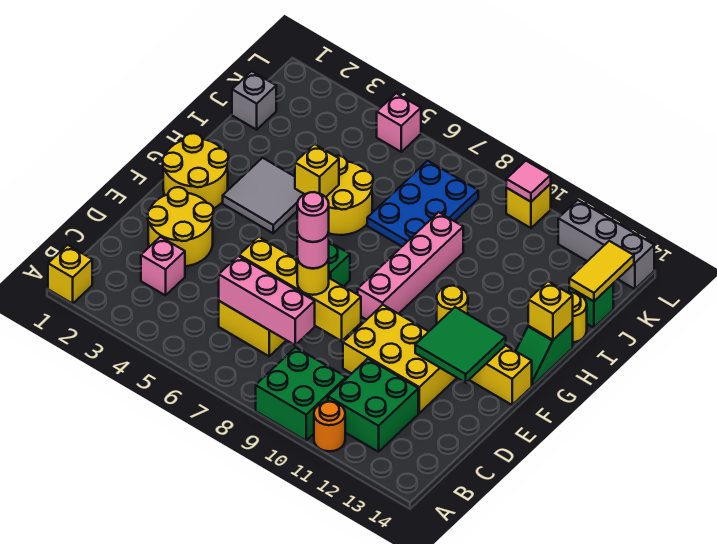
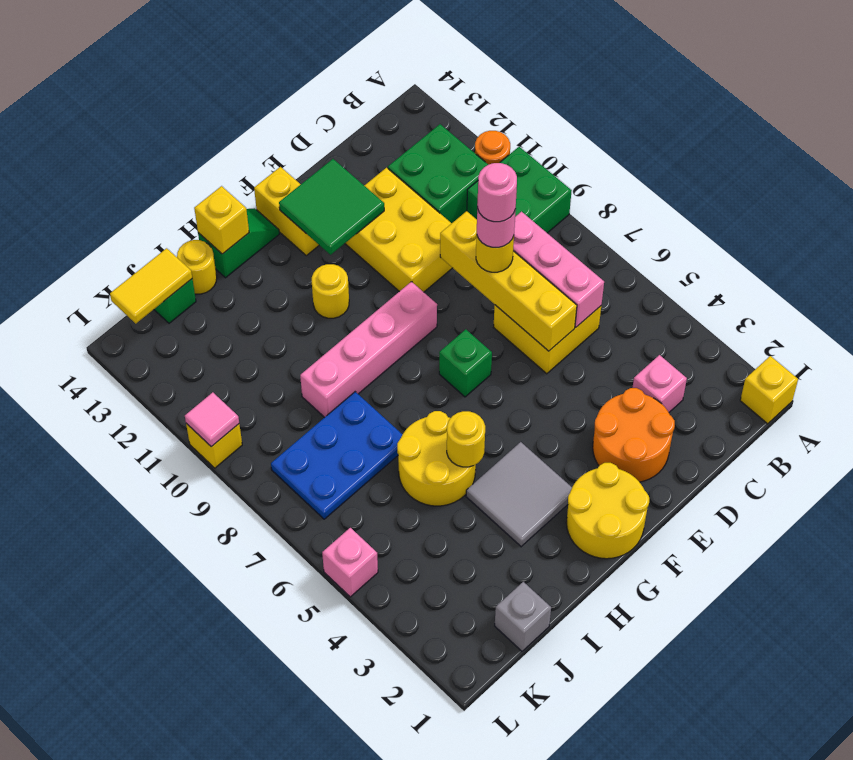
yellow round brick D2:E3 level 1 -> orange round brick D2:E3 level 1
yellow brick H5 level 2 -> yellow round brick H5 level 2
grey brick L12:L14 level 1 -> none

